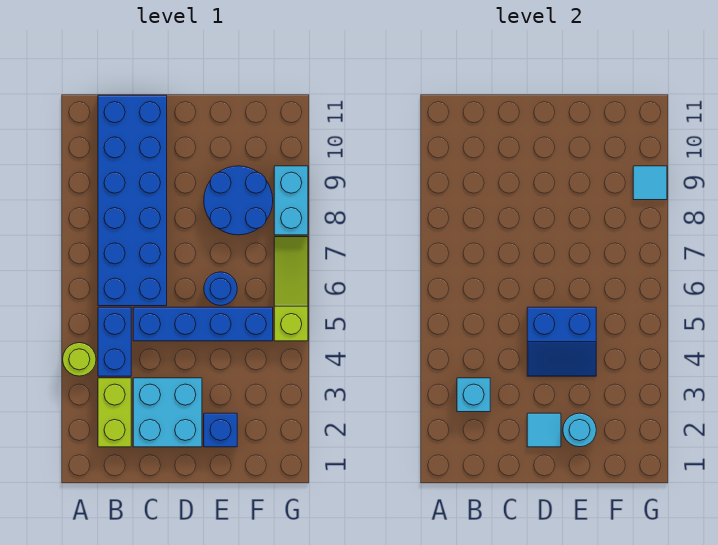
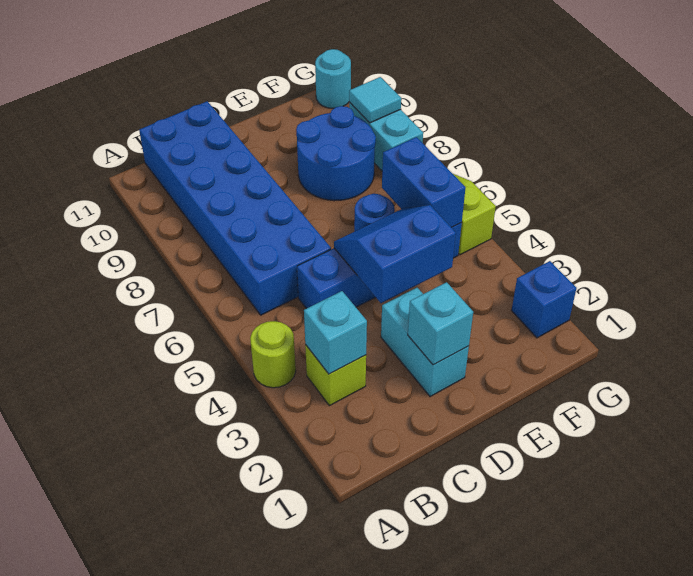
lime brick B2:B3 level 1 -> lime brick B3 level 1
blue brick B4:B5 level 1 -> blue brick F5:F6 level 2
cyan brick C2:D3 level 1 -> cyan brick D2:D3 level 1
cyan tile D2 level 2 -> cyan brick D2 level 2
blue slope D4:E5 level 2 top 5 -> blue slope D4:E5 level 2 top 4
blue brick E2 level 1 -> blue brick G2 level 1
cyan round brick E2 level 2 -> cyan round brick G11 level 1

